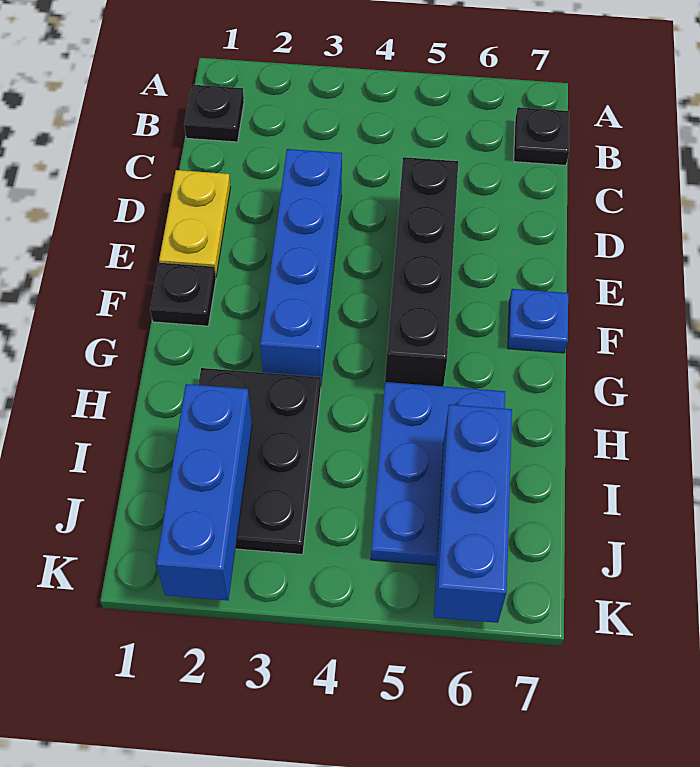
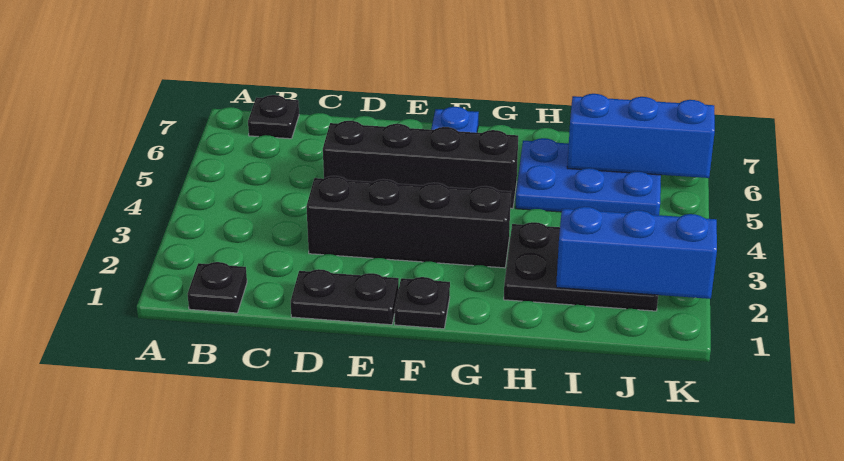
yellow plate D1:E1 level 1 -> black plate D1:E1 level 1
blue brick D3:G3 level 1 -> black brick D3:G3 level 1

